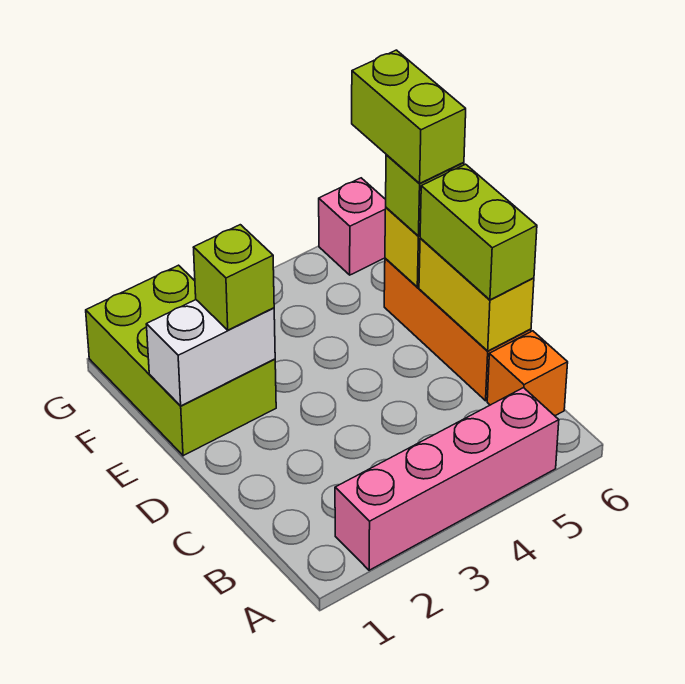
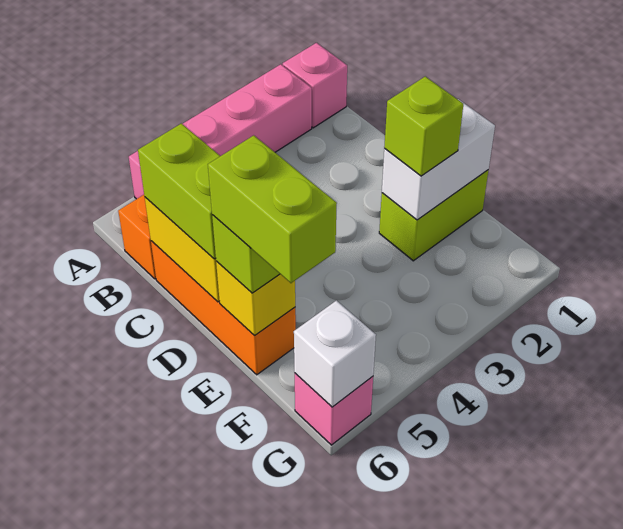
none -> pink brick A1 level 1
lime brick E1:G2 level 1 -> lime brick E1:E2 level 1
none -> white brick G6 level 2

